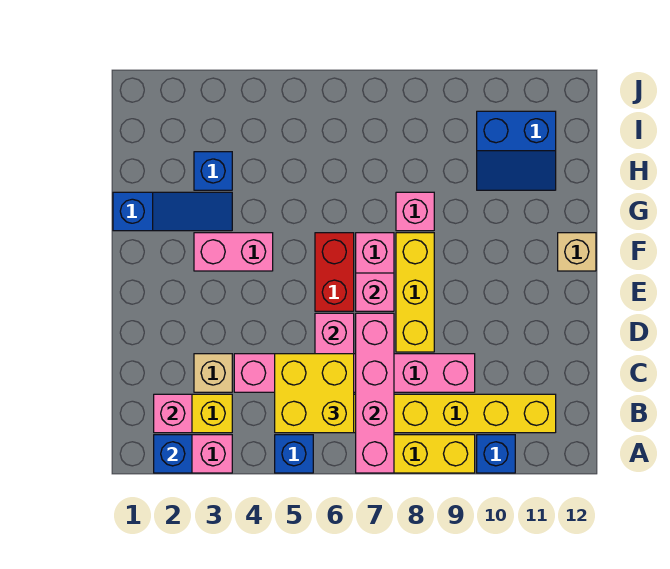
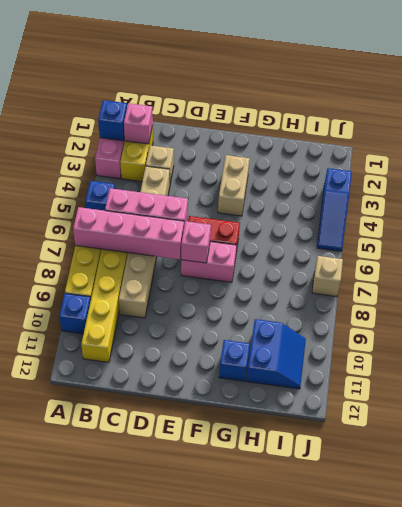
yellow brick B5:C6 level 3 -> none
pink brick C4:C9 level 1 -> tan brick C4:C9 level 1
yellow brick D8:F8 level 1 -> none
pink brick F3:F4 level 1 -> tan brick F3:F4 level 1
tan brick F12 level 1 -> tan brick J7 level 1
blue slope G1:G3 level 1 top 1 -> blue slope J3:J5 level 1 top 3
pink brick G8 level 1 -> none
blue brick H3 level 1 -> blue brick G11 level 1
blue slope H10:I11 level 1 top I -> blue slope H10:I11 level 1 top H

